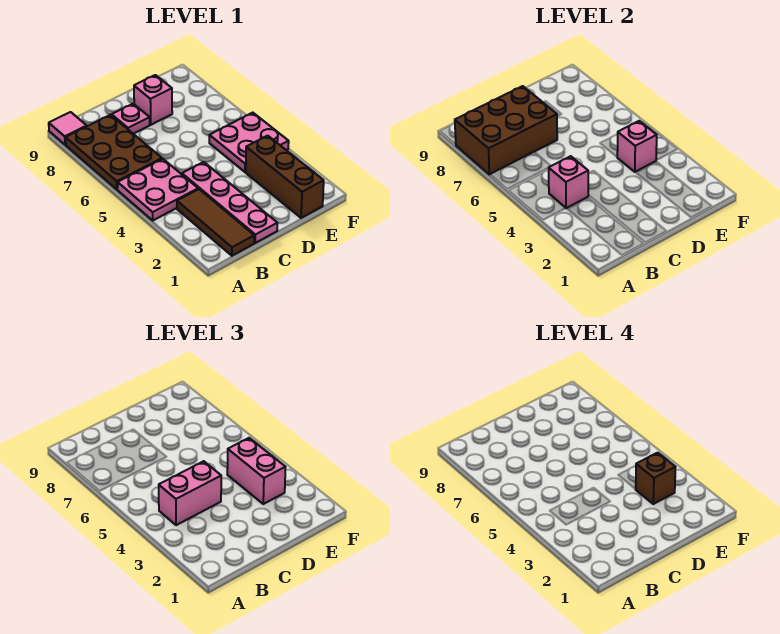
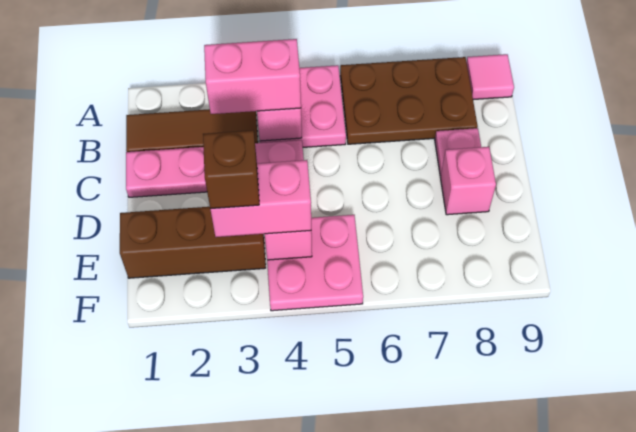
brown brick A7:C8 level 2 -> none
pink brick B4:C4 level 3 -> pink brick B3:B4 level 3

